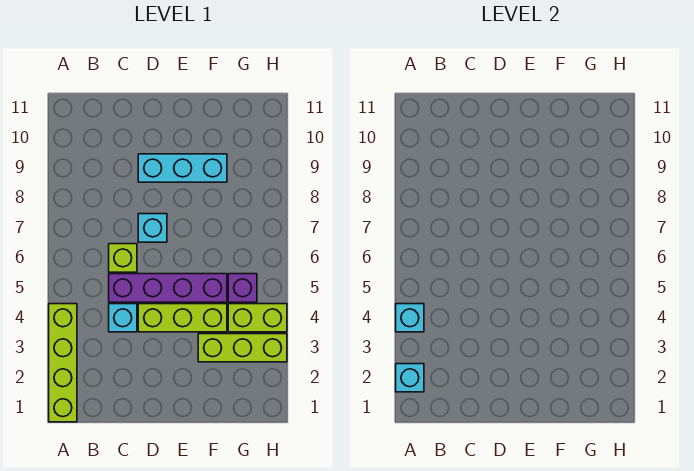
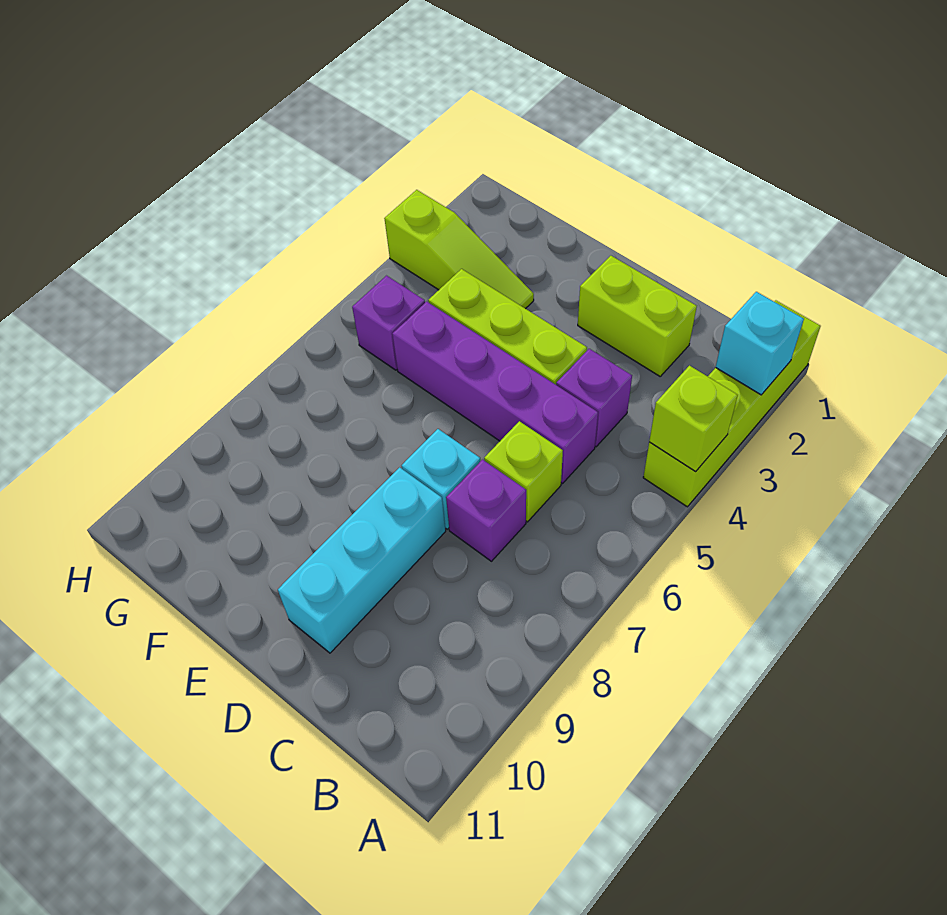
cyan brick A4 level 2 -> lime brick A4 level 2
cyan brick C4 level 1 -> purple brick C4 level 1
none -> purple brick C7 level 1
cyan brick D9:F9 level 1 -> cyan brick D8:D10 level 1
lime brick F3:H3 level 1 -> lime slope F3:H3 level 1 top H
lime brick G4:H4 level 1 -> lime brick C2:D2 level 1

